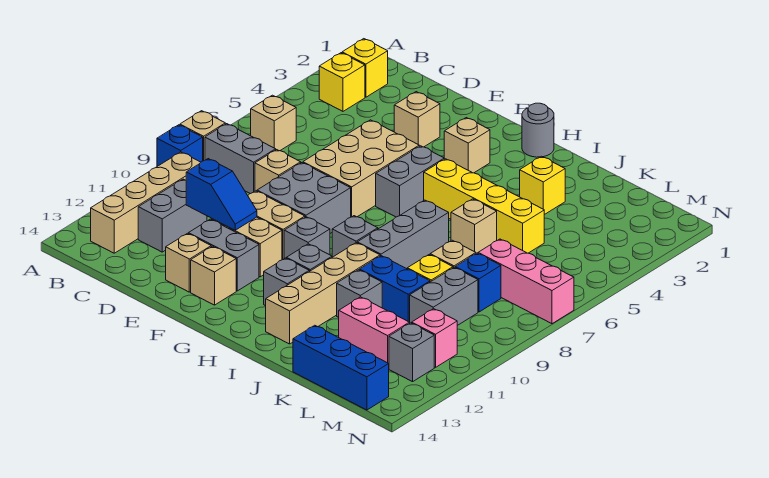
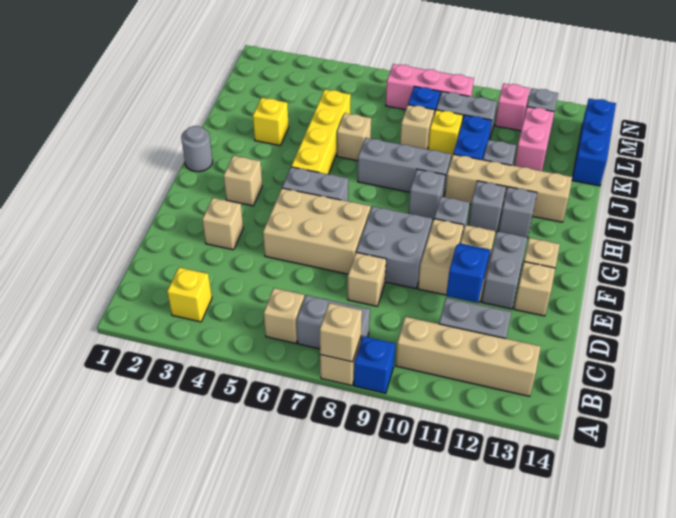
none -> tan brick A8 level 2
yellow brick B2 level 1 -> none
grey brick B8:C8 level 1 -> grey brick B7:B8 level 1
pink brick L7:N7 level 1 -> pink brick M7:M9 level 1

